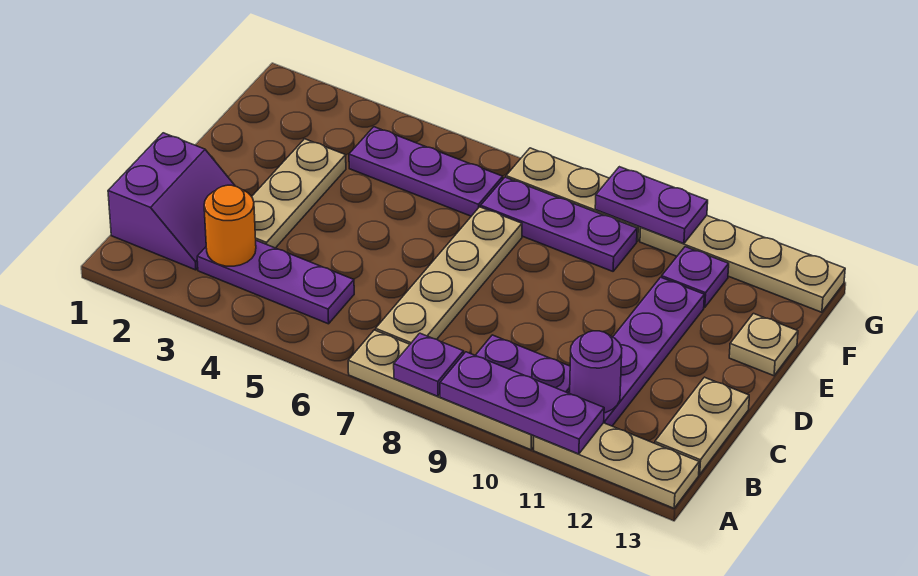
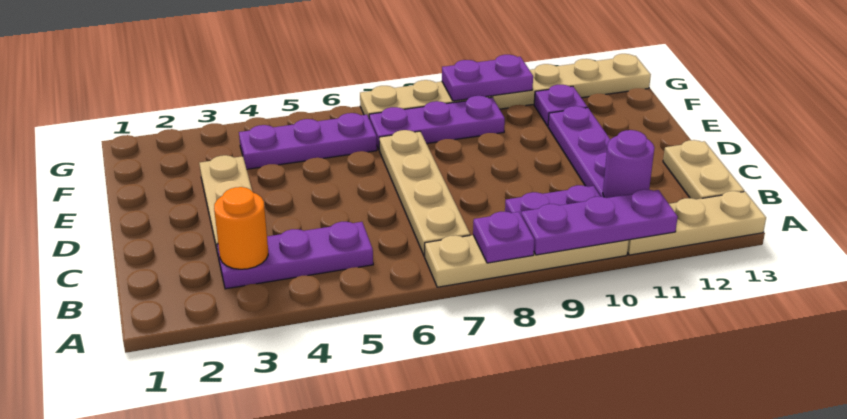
purple slope B1:C2 level 1 top 1 -> none
tan plate E13 level 1 -> none

